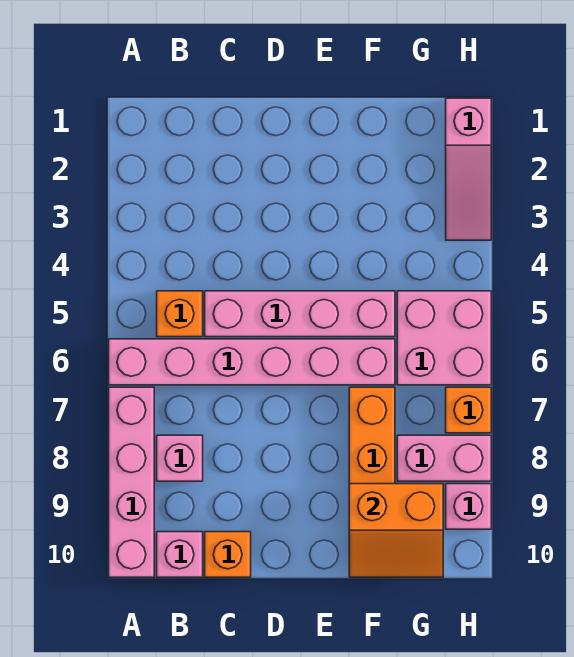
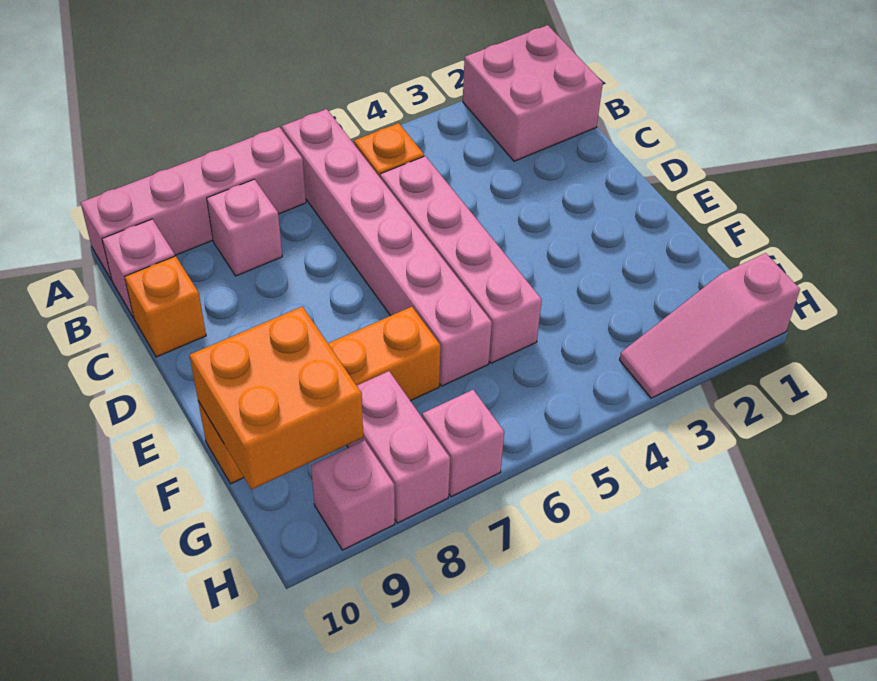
orange slope F9:G10 level 2 top 9 -> orange brick F9:G10 level 2
pink brick G5:H6 level 1 -> pink brick A1:B2 level 1
orange brick H7 level 1 -> pink brick H7 level 1

